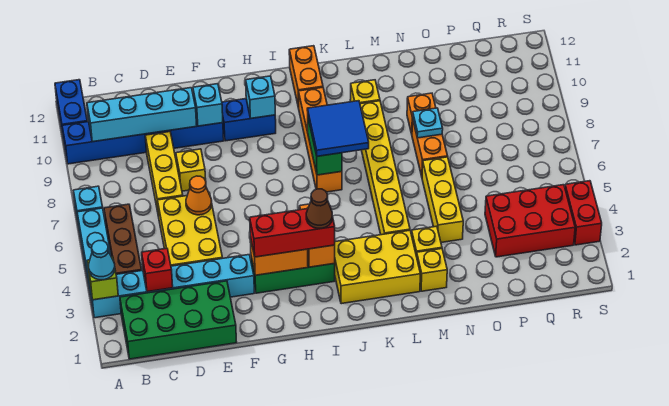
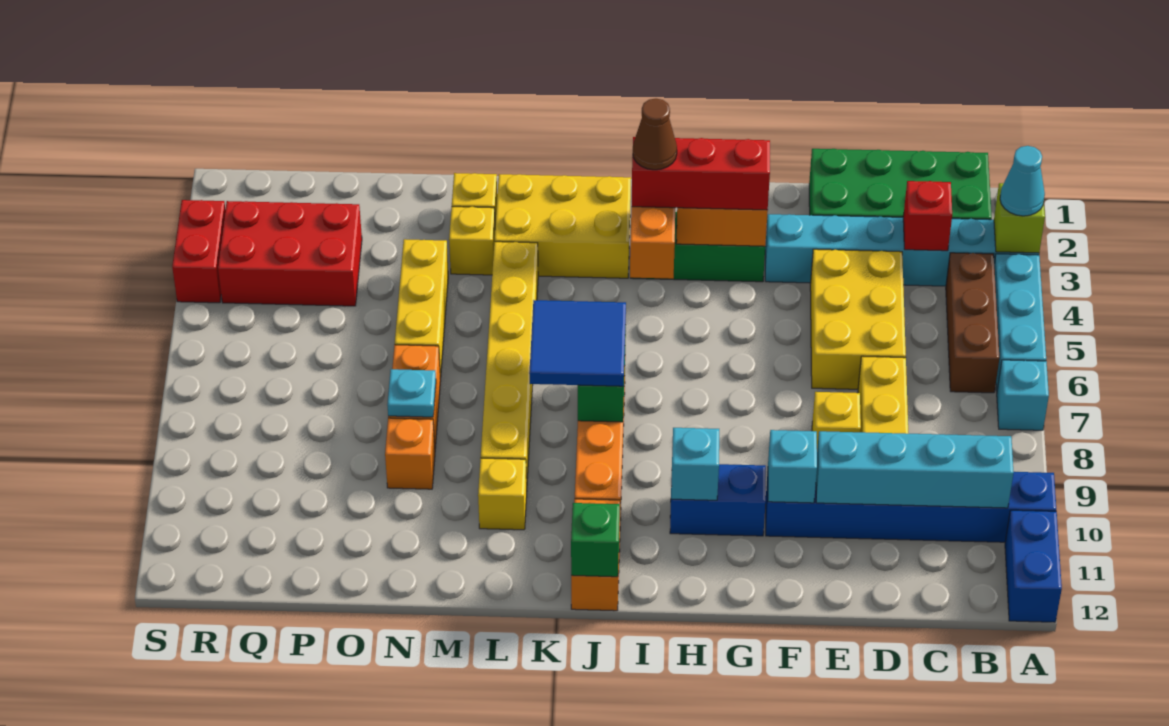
orange cone E6 level 2 -> none
none -> green brick J12 level 2

